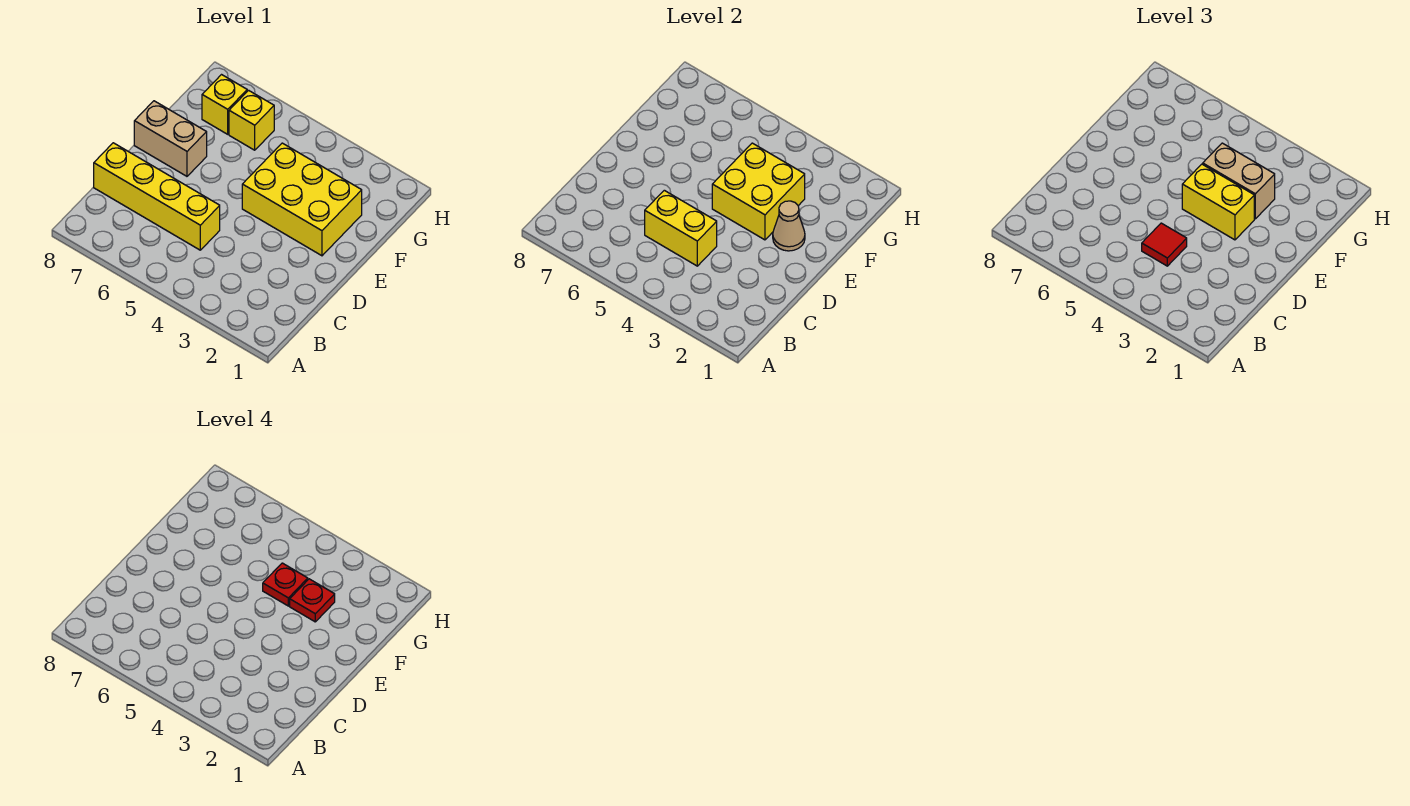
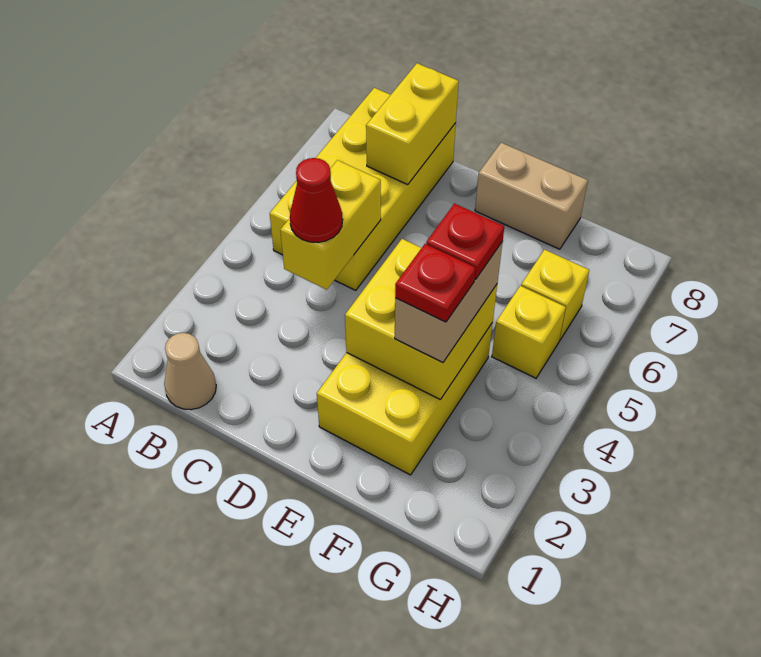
red tile C4 level 3 -> red cone C4 level 3
yellow brick C5:C8 level 1 -> yellow brick B5:C8 level 1
tan cone E2 level 2 -> tan cone B1 level 1
yellow brick E3:E4 level 3 -> yellow brick C7:C8 level 2
tan brick E7:E8 level 1 -> tan brick E8:F8 level 1
yellow brick G7 level 1 -> yellow brick G5 level 1

